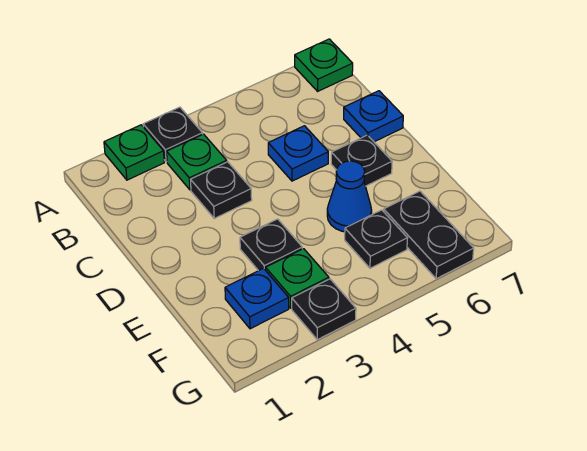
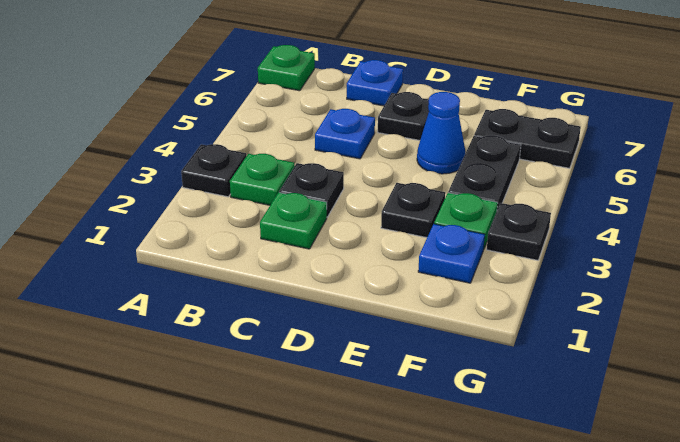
green plate A2 level 1 -> green plate C2 level 1
black plate F5 level 1 -> black plate F4:F5 level 1

